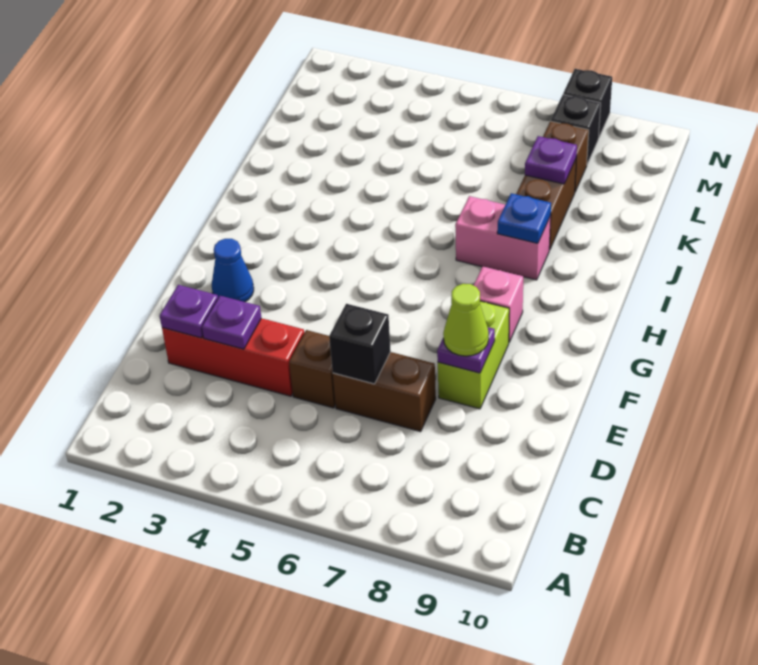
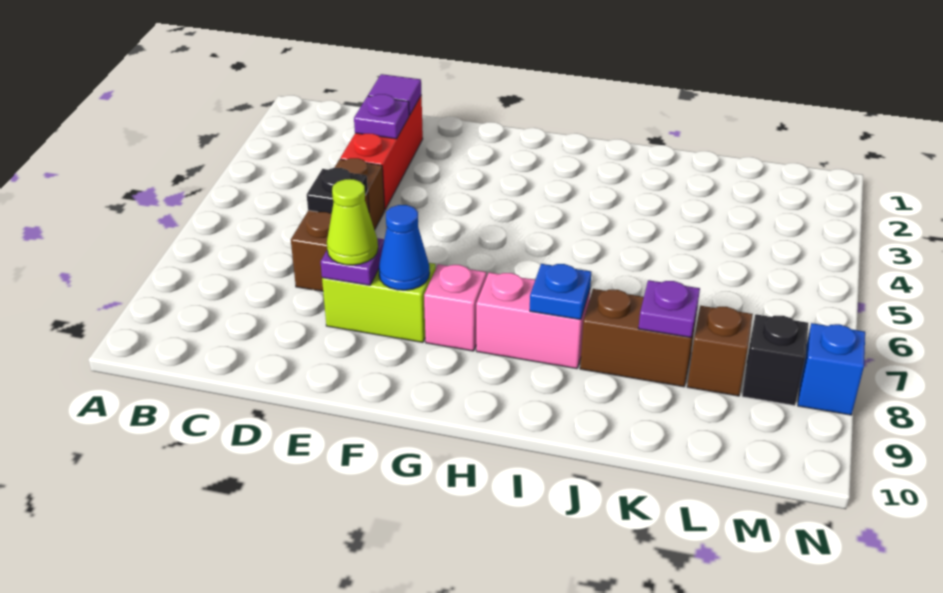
purple plate D2 level 2 -> purple tile D2 level 2
black brick D6 level 2 -> black plate D6 level 2
blue cone F2 level 1 -> blue cone F8 level 2
pink brick I7:I8 level 1 -> pink brick H8:I8 level 1
black brick N8 level 1 -> blue brick N8 level 1

